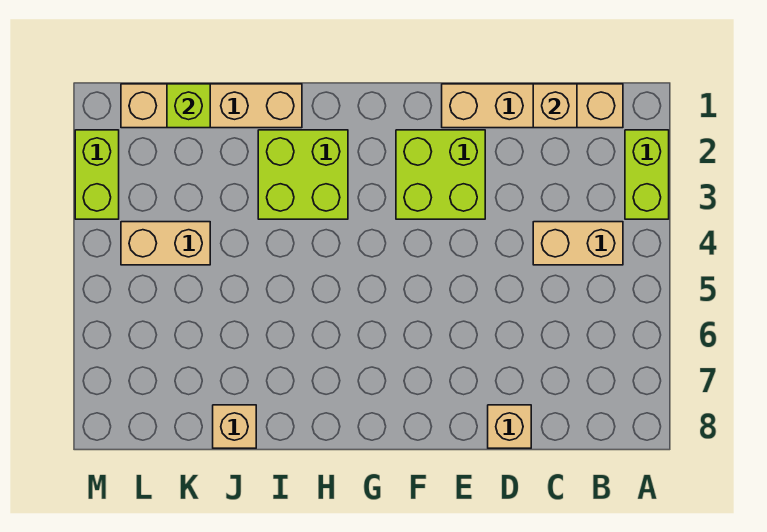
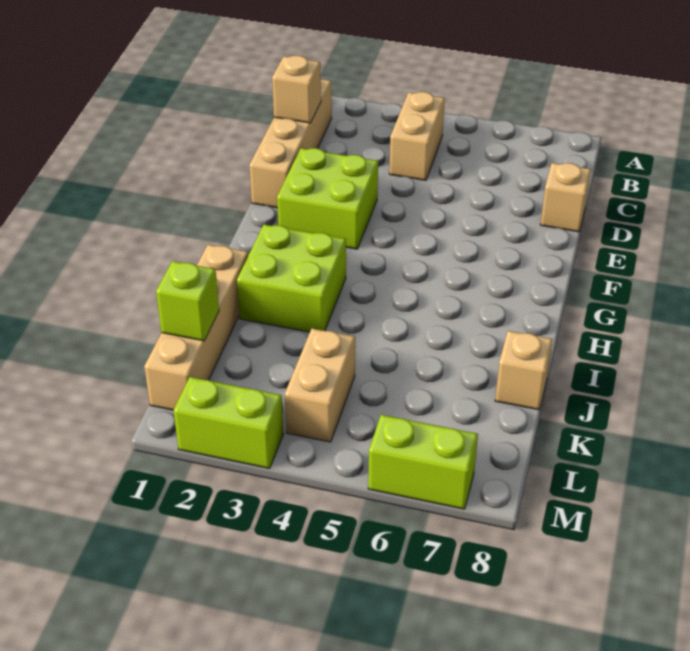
lime brick A2:A3 level 1 -> lime brick M6:M7 level 1

